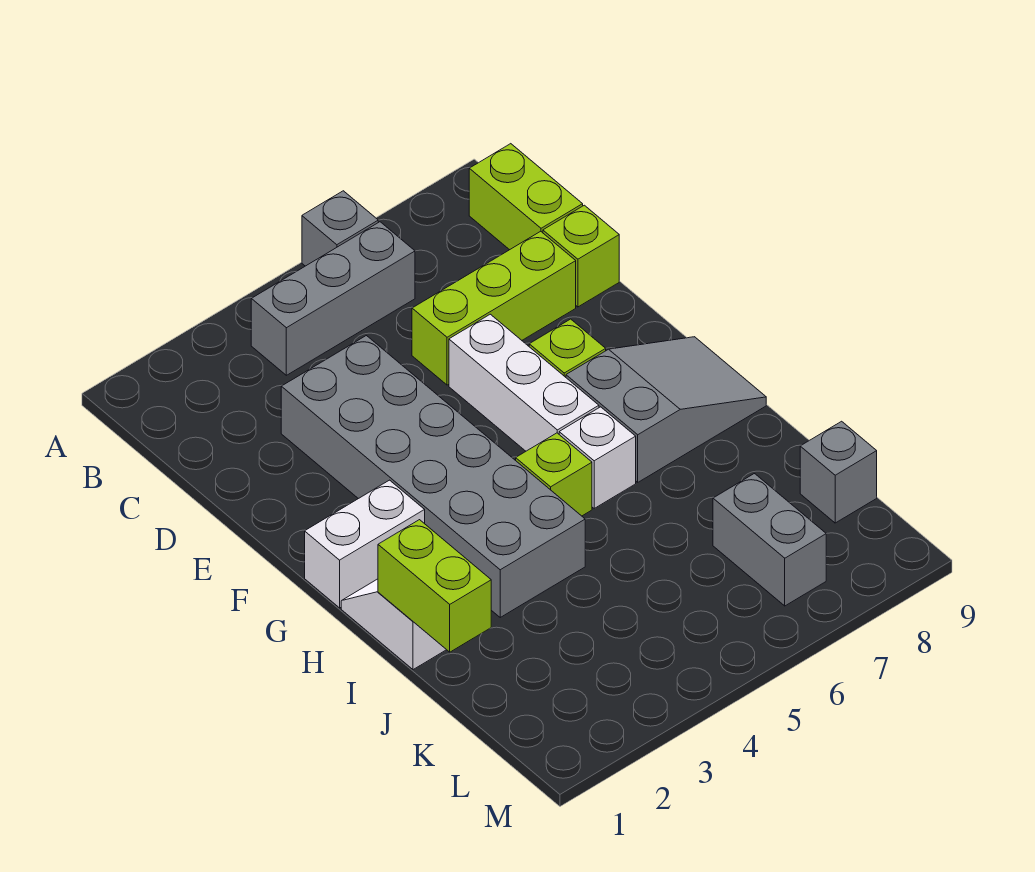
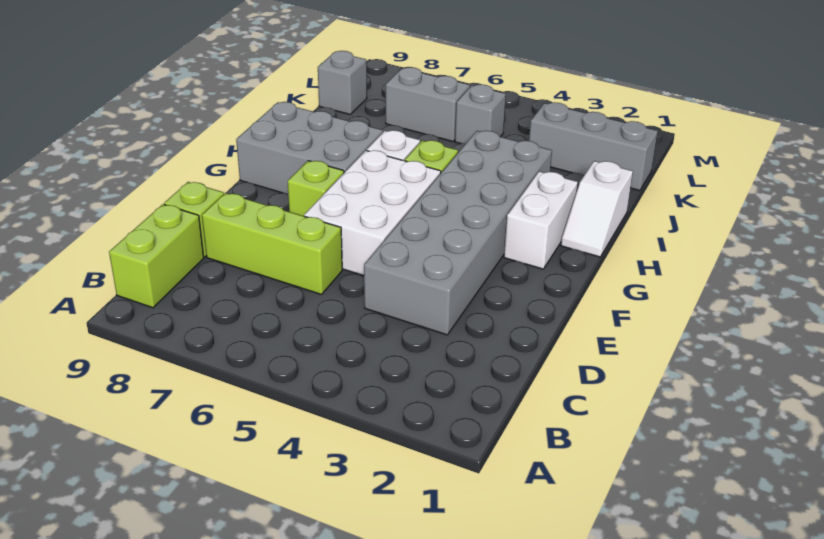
grey brick A6 level 1 -> grey brick K5 level 1
grey brick B4:B6 level 1 -> grey brick K1:K3 level 1
white brick E6:G6 level 1 -> white brick E5:G6 level 1
white brick G1:G2 level 1 -> white brick G2:H2 level 1
grey slope G7:H9 level 1 top 7 -> grey brick G7:H9 level 1
lime brick I1:J1 level 2 -> none
grey brick K7:L7 level 1 -> grey brick K6:K7 level 1

